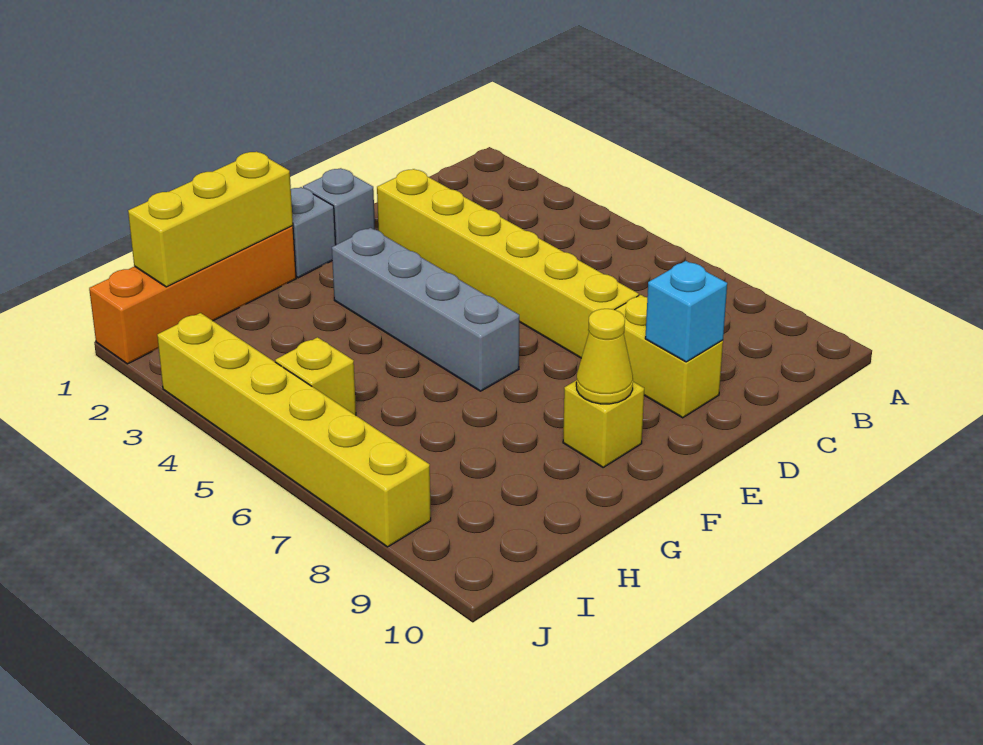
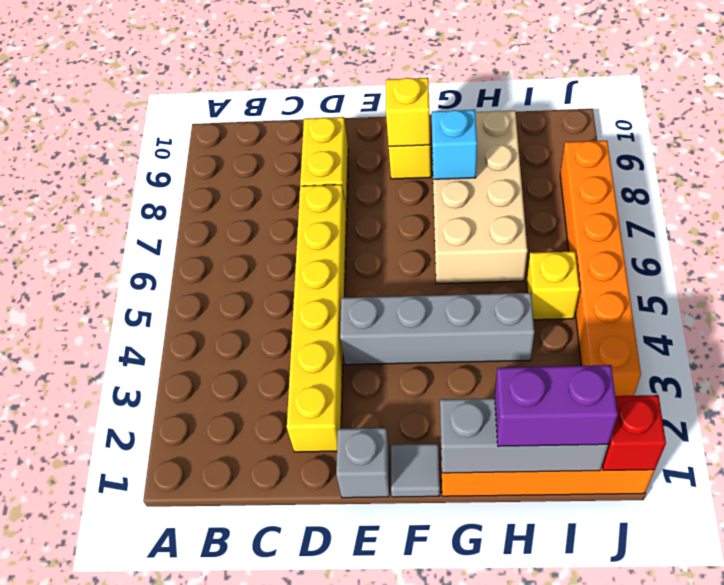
cyan brick D9 level 2 -> cyan brick G8 level 2
grey brick F1 level 1 -> grey tile F1 level 1
grey brick F3:F6 level 1 -> grey brick E4:H4 level 1
yellow cone F9 level 2 -> yellow brick F9 level 2
yellow brick G1:I1 level 2 -> grey brick G1:I1 level 2
none -> tan brick G6:H9 level 1
none -> purple brick H1:I1 level 3
none -> red brick J1 level 2
yellow brick J3:J8 level 1 -> orange brick J3:J8 level 1

